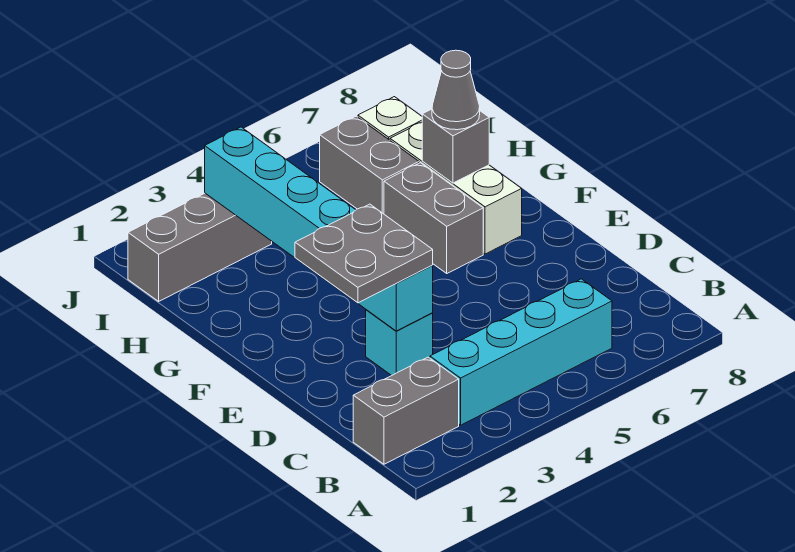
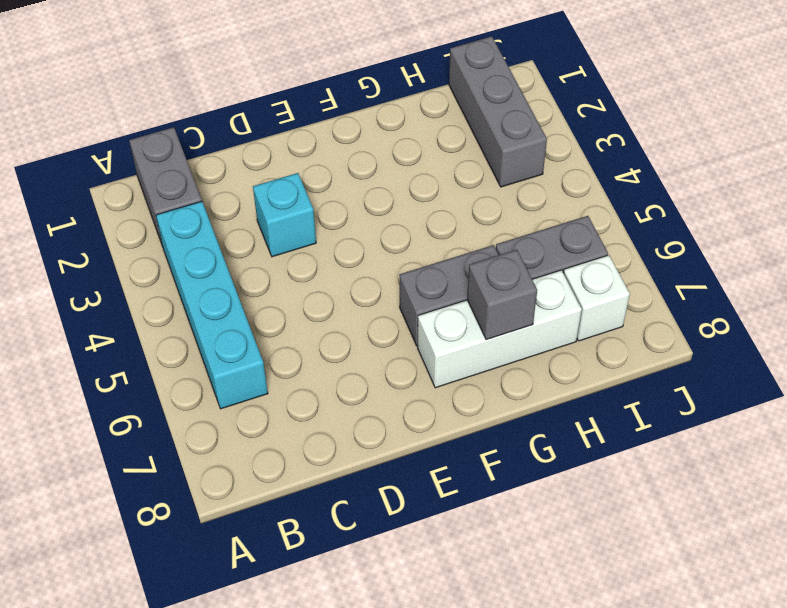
grey plate D2:E3 level 3 -> none
cyan brick D3:I3 level 2 -> none
grey cone G7 level 3 -> none

